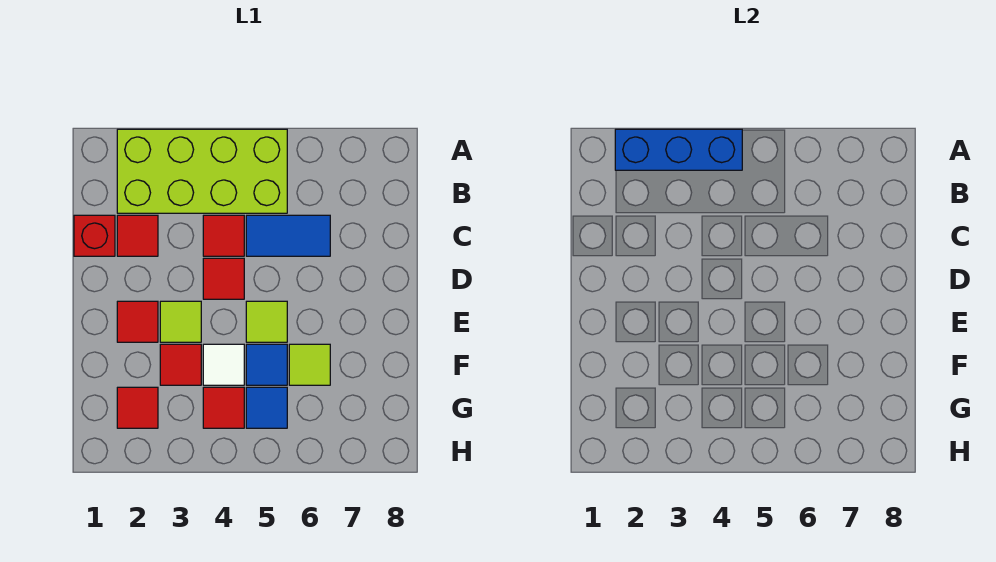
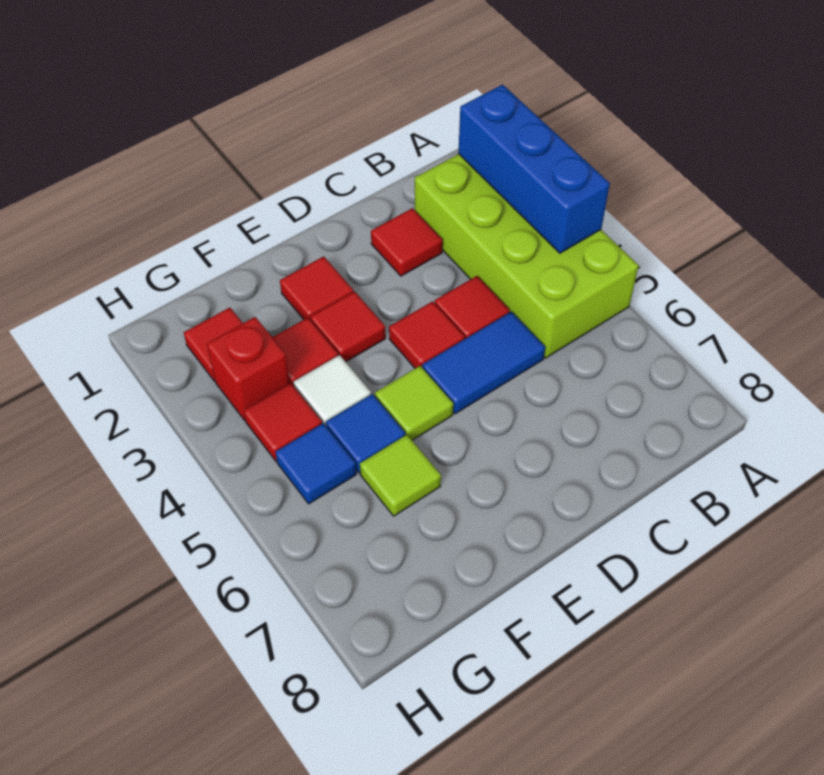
red brick C1 level 1 -> red brick G3 level 1
blue tile C5:C6 level 1 -> blue tile C5:D5 level 1
lime tile E3 level 1 -> red tile E3 level 1

